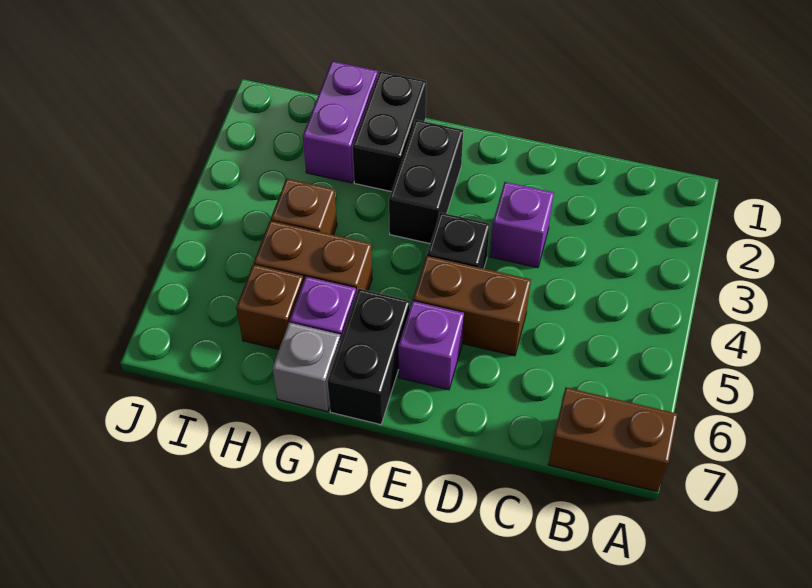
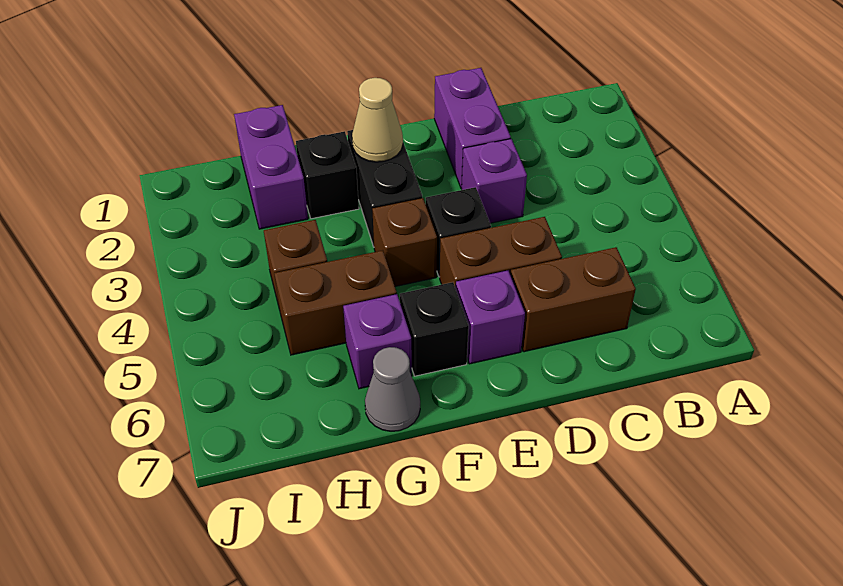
brown brick A7:B7 level 1 -> brown brick C6:D6 level 1
none -> purple brick D1:D2 level 1
none -> tan cone F2 level 2
black brick F6:F7 level 1 -> black brick F6 level 1
black brick G1:G2 level 1 -> black brick G2 level 1
grey brick G7 level 1 -> grey cone G7 level 1
brown brick H6 level 1 -> brown brick F4 level 1

